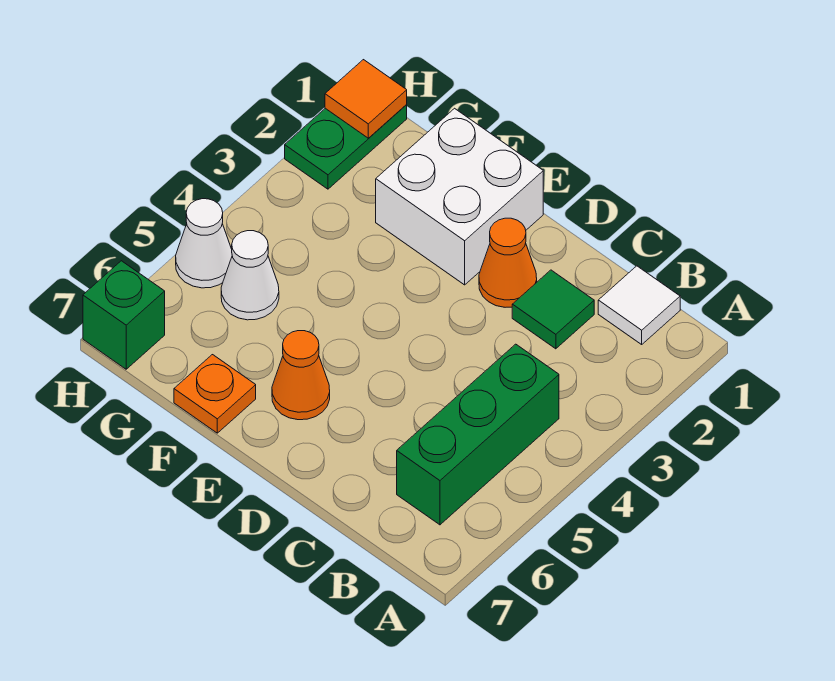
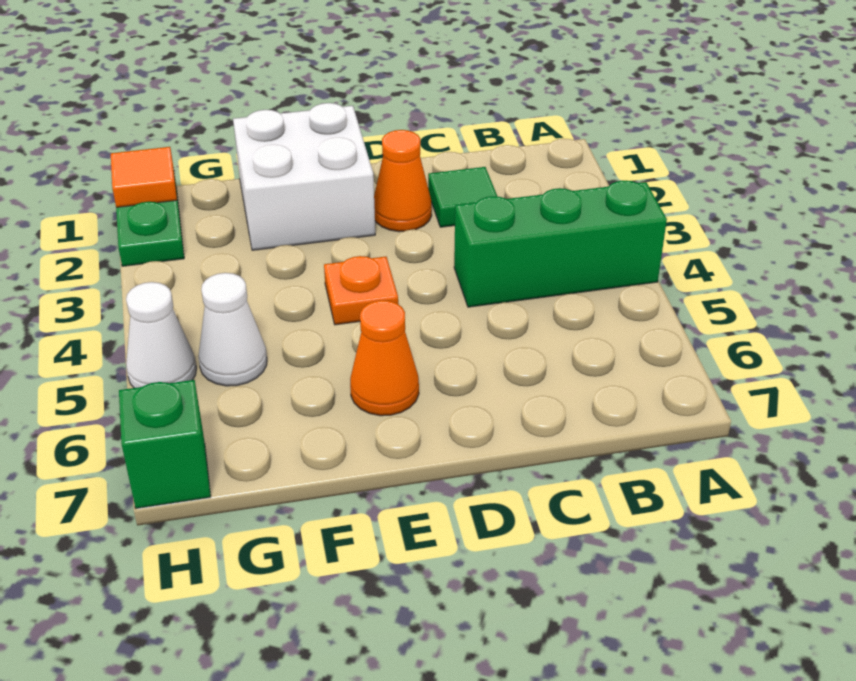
white tile B1 level 1 -> none
green brick B4:B6 level 1 -> green brick A4:C4 level 1
orange plate F7 level 1 -> orange plate E4 level 1

